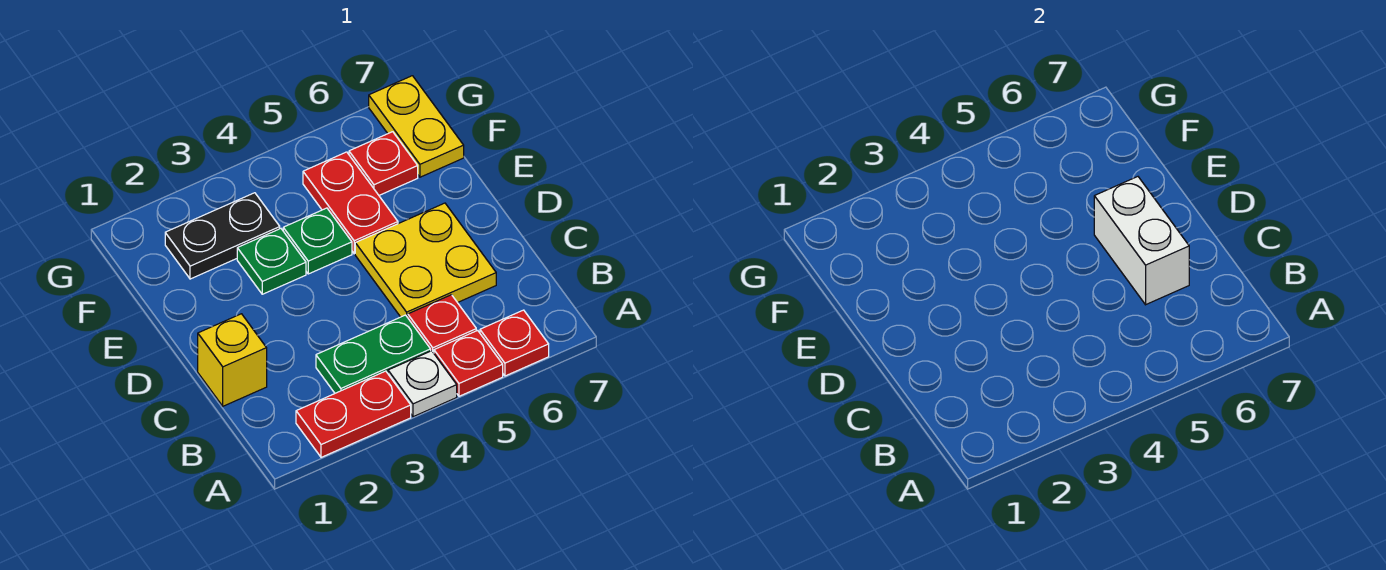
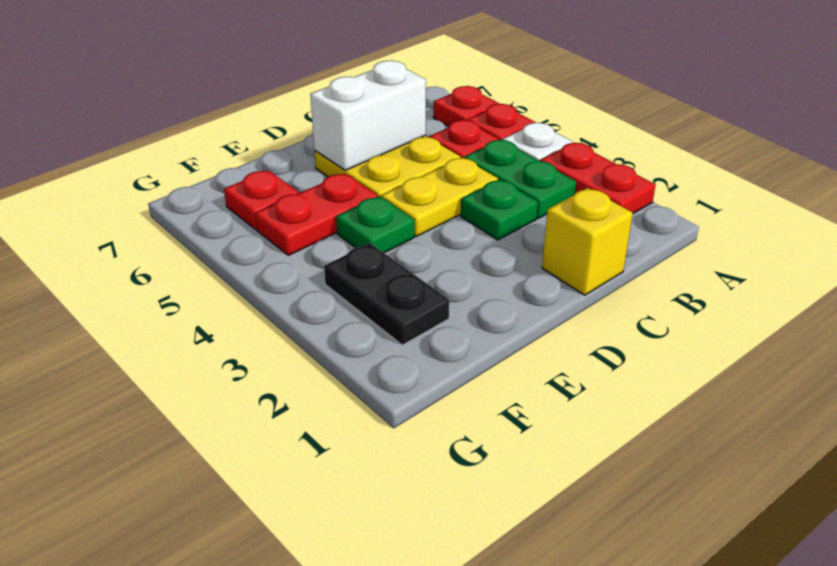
green plate E3 level 1 -> green plate C3 level 1
yellow plate F7:G7 level 1 -> yellow plate C4:D4 level 1

